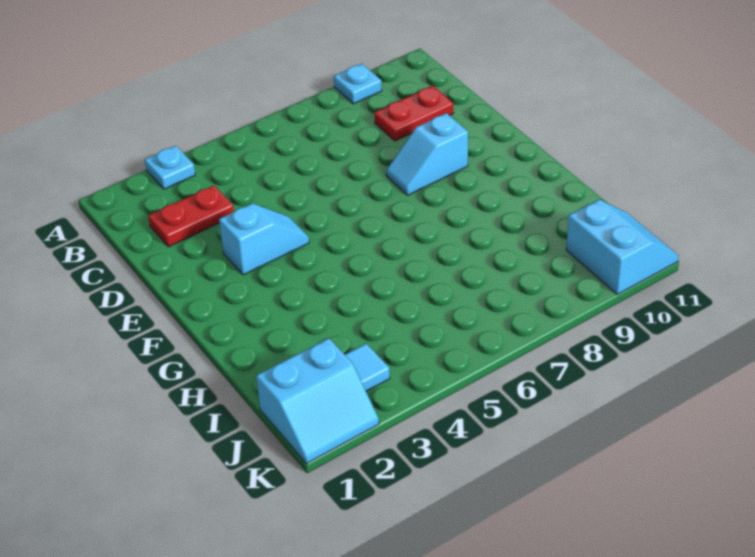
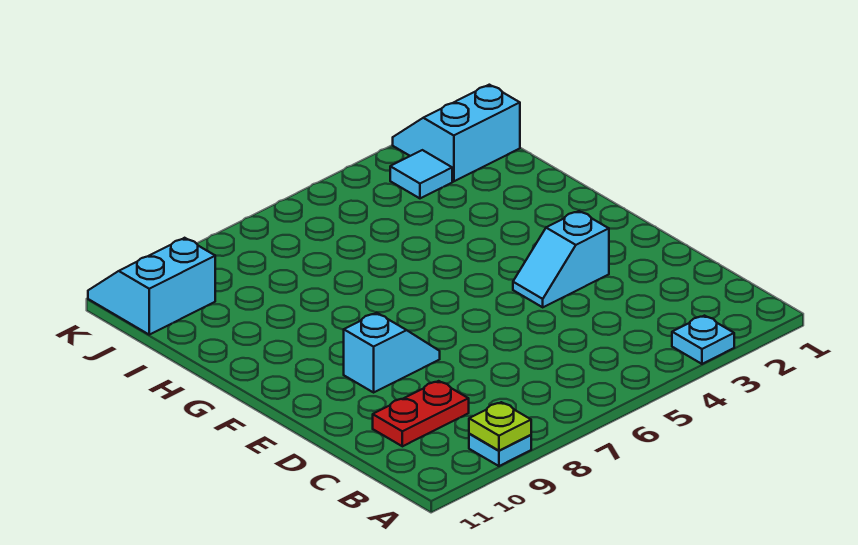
none -> lime plate A9 level 2
red plate C2:C3 level 1 -> none
cyan slope J10:K11 level 1 top 10 -> cyan slope J10:K11 level 1 top J

